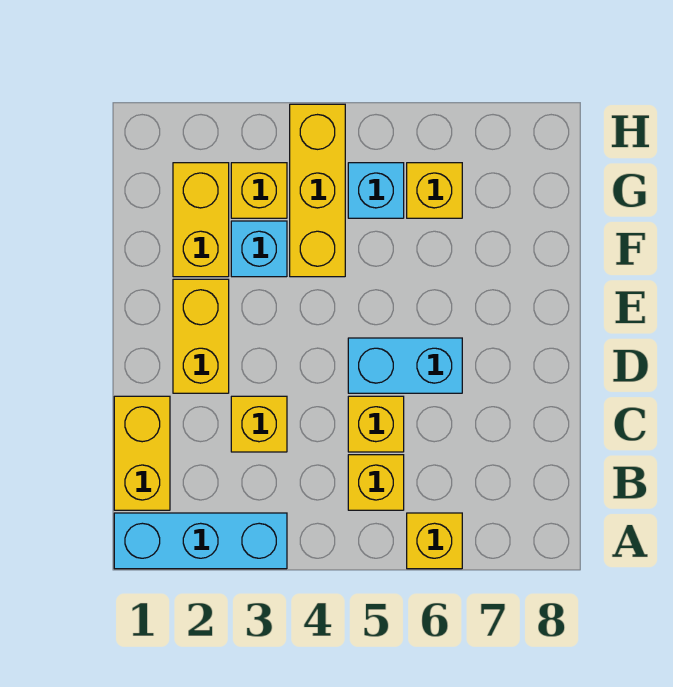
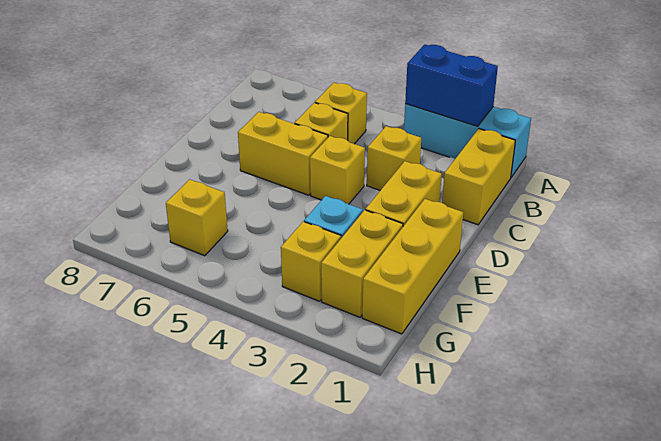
none -> blue brick A2:A3 level 2
yellow brick A6 level 1 -> yellow brick D4 level 1
cyan brick D5:D6 level 1 -> yellow brick D5:D6 level 1
yellow brick F4:H4 level 1 -> yellow brick E1:G1 level 1
cyan brick G5 level 1 -> none

